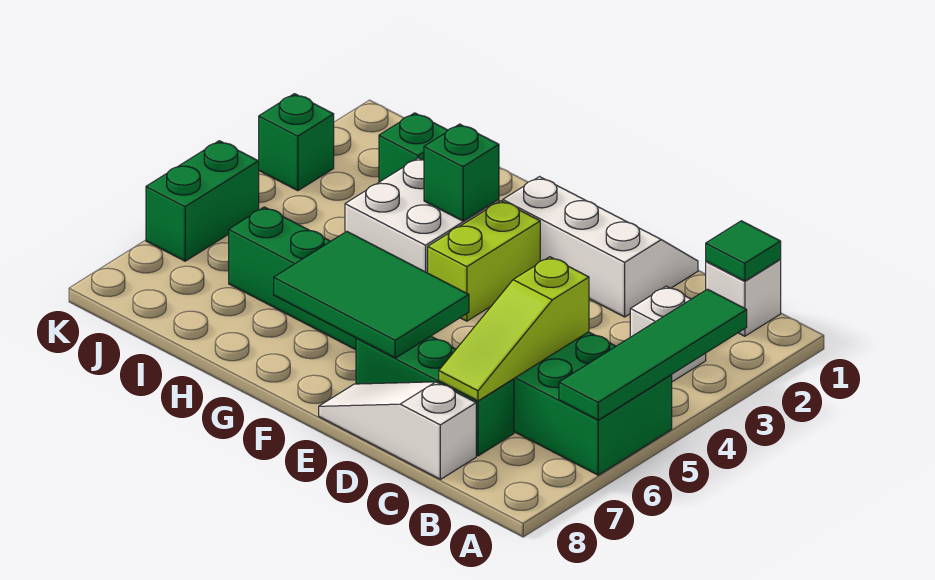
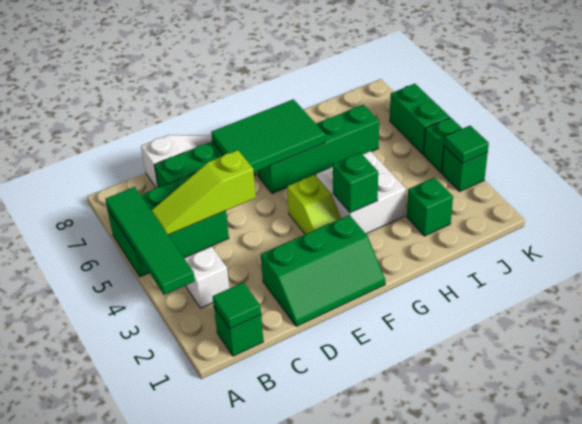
white brick B1 level 1 -> green brick B1 level 1
lime slope C5:C7 level 2 top 5 -> lime slope B5:D5 level 2 top D
white slope D1:F2 level 1 top 2 -> green slope D1:F2 level 1 top 2
lime brick F3:F4 level 1 -> lime slope F3:F4 level 1 top 4
none -> green tile K3 level 2
none -> green brick K4 level 1

